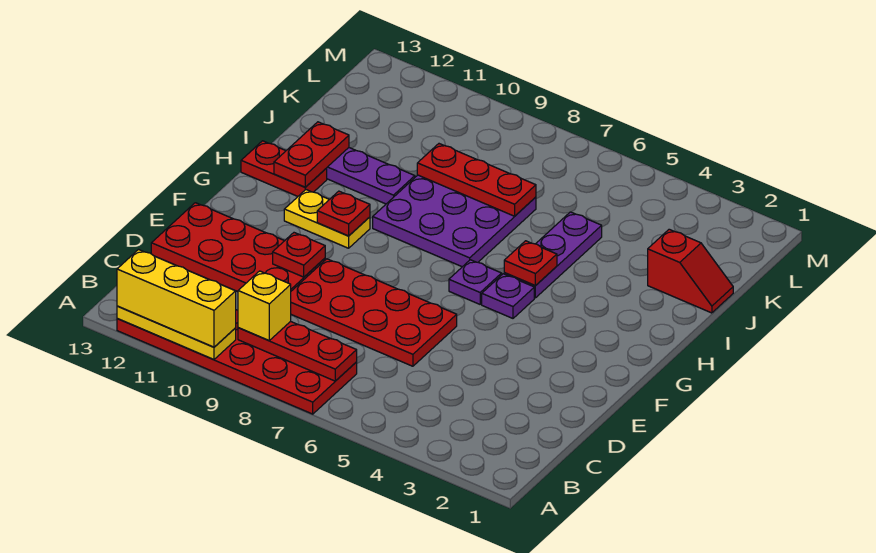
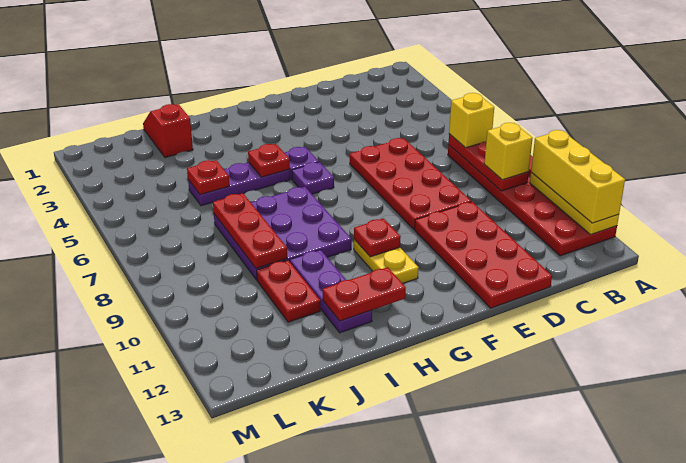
none -> yellow brick B7 level 3
red plate E10 level 2 -> red plate J5 level 2
red plate H12:H13 level 1 -> red plate J10:J11 level 1

